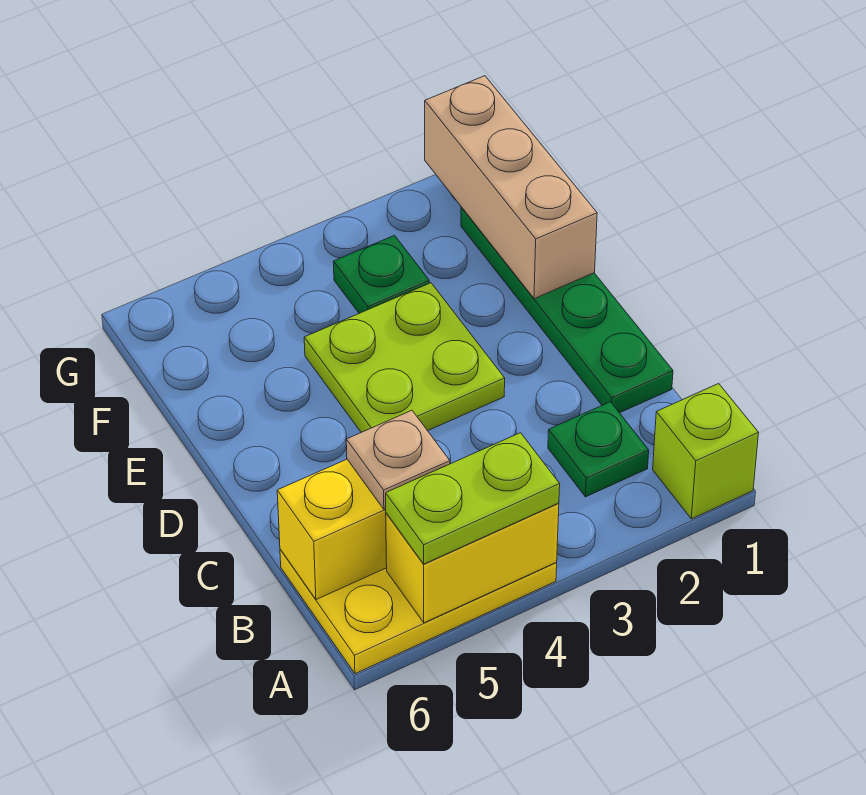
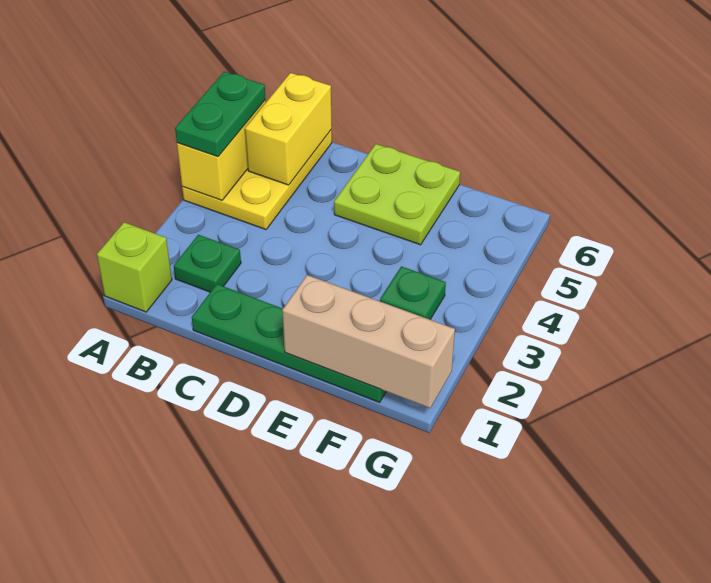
lime plate A4:A5 level 3 -> green plate A4:A5 level 3
tan plate B5 level 3 -> none
lime plate D3:E4 level 1 -> lime plate D5:E6 level 1

